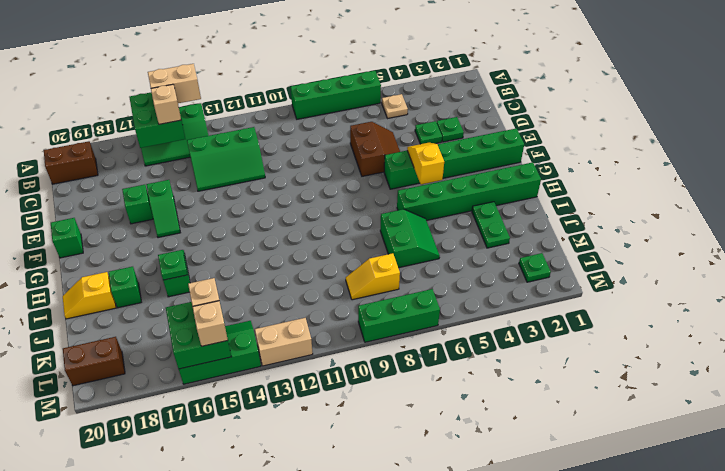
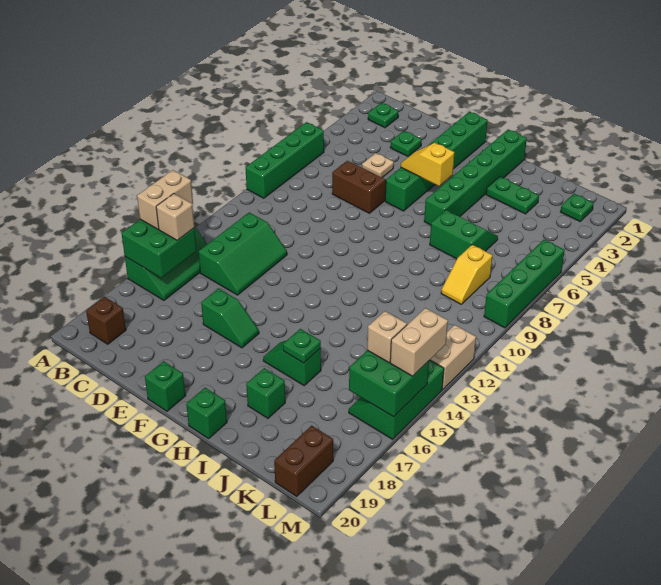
tan plate B5 level 1 -> tan plate D5 level 1
brown brick B19:B20 level 1 -> brown brick B19 level 1
green plate D4 level 1 -> green plate B2 level 1
green brick E17 level 1 -> green brick H20 level 1
yellow slope I19:I20 level 1 top 19 -> none
green brick M7:M9 level 1 -> green brick M6:M9 level 1
tan brick M15 level 3 -> tan brick M14:M15 level 3

